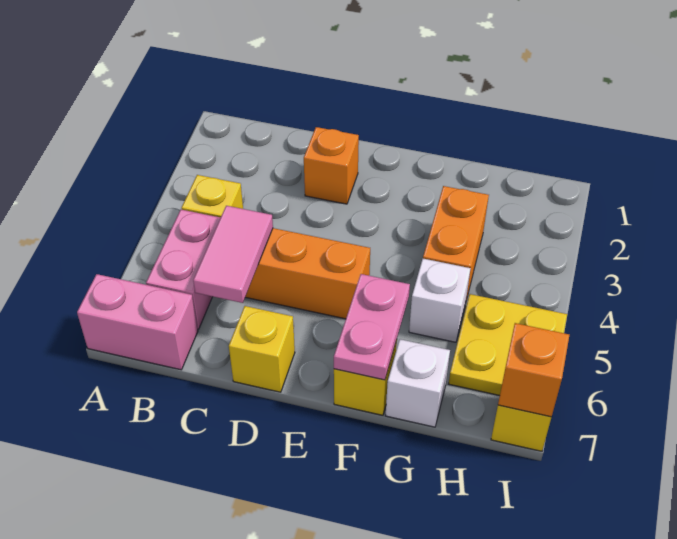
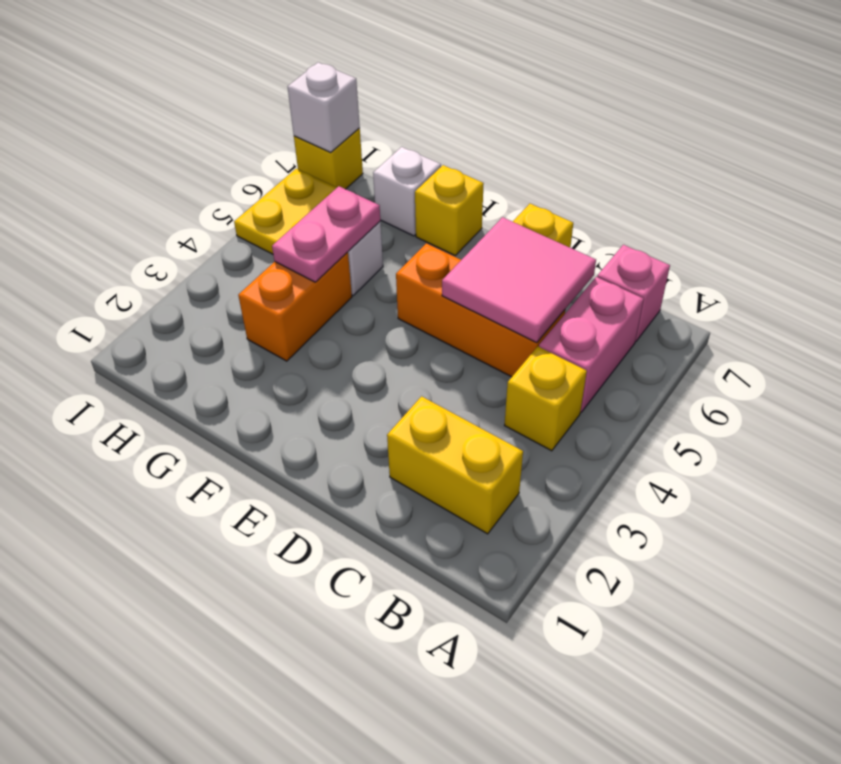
pink brick A7:B7 level 1 -> pink brick B7 level 1
none -> yellow brick B2:C2 level 1
pink tile C5:C6 level 2 -> pink tile C5:D6 level 2
orange brick D2 level 1 -> none
pink plate F6:F7 level 2 -> pink plate G4:G5 level 2
orange brick I7 level 2 -> white brick I7 level 2

